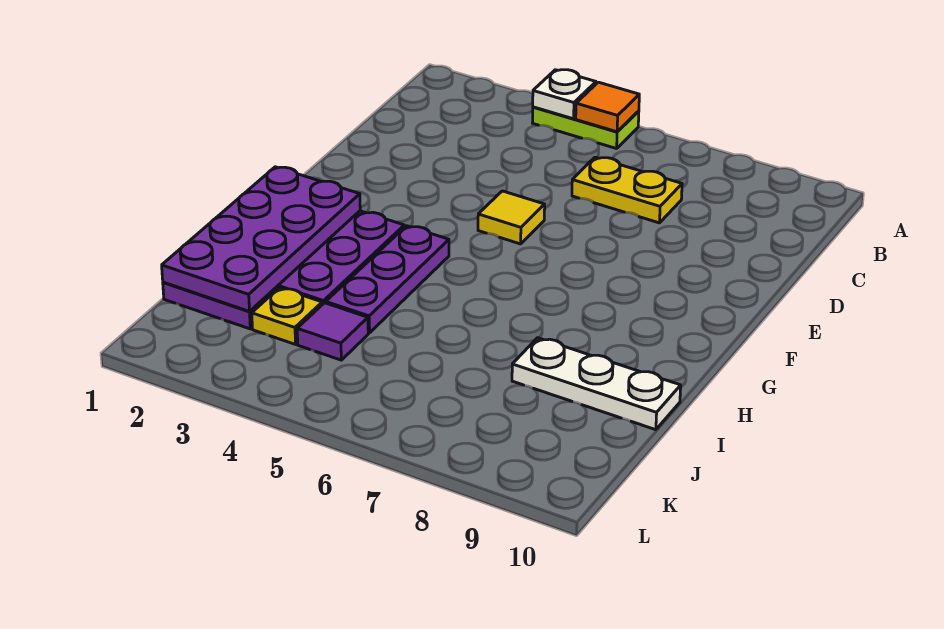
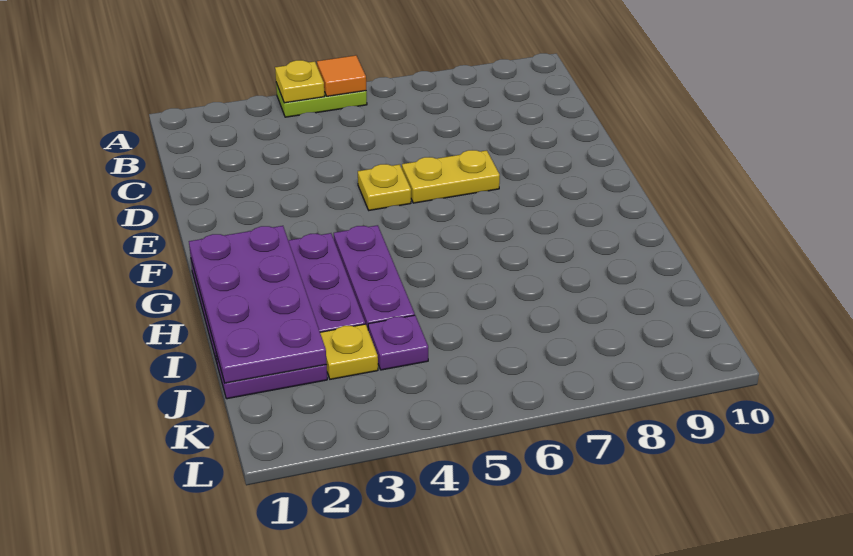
white plate A4 level 2 -> yellow plate A4 level 2
yellow plate C6:C7 level 1 -> yellow plate E6:E7 level 1
yellow tile E5 level 1 -> yellow plate E5 level 1
white plate I8:I10 level 1 -> none
purple tile J4 level 1 -> purple plate J4 level 1

